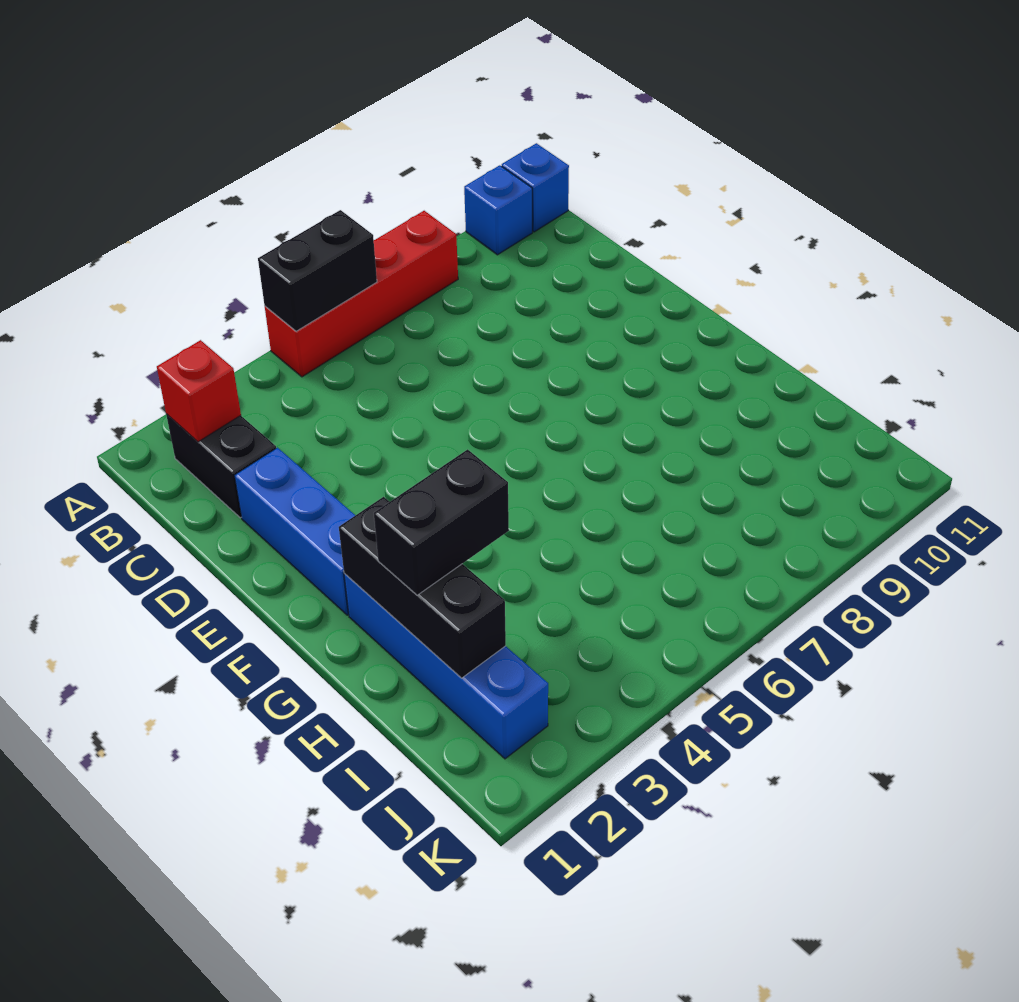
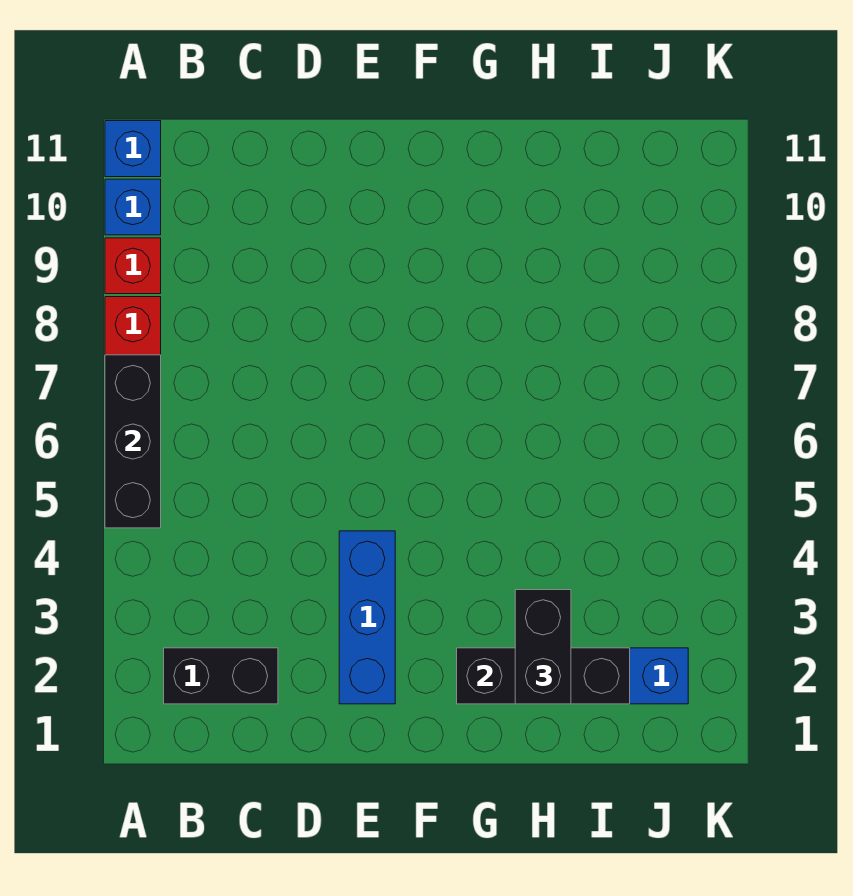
black brick A5:A6 level 2 -> black brick A5:A7 level 2
red brick B2 level 2 -> red brick A9 level 1
blue brick D2:F2 level 1 -> blue brick E2:E4 level 1

